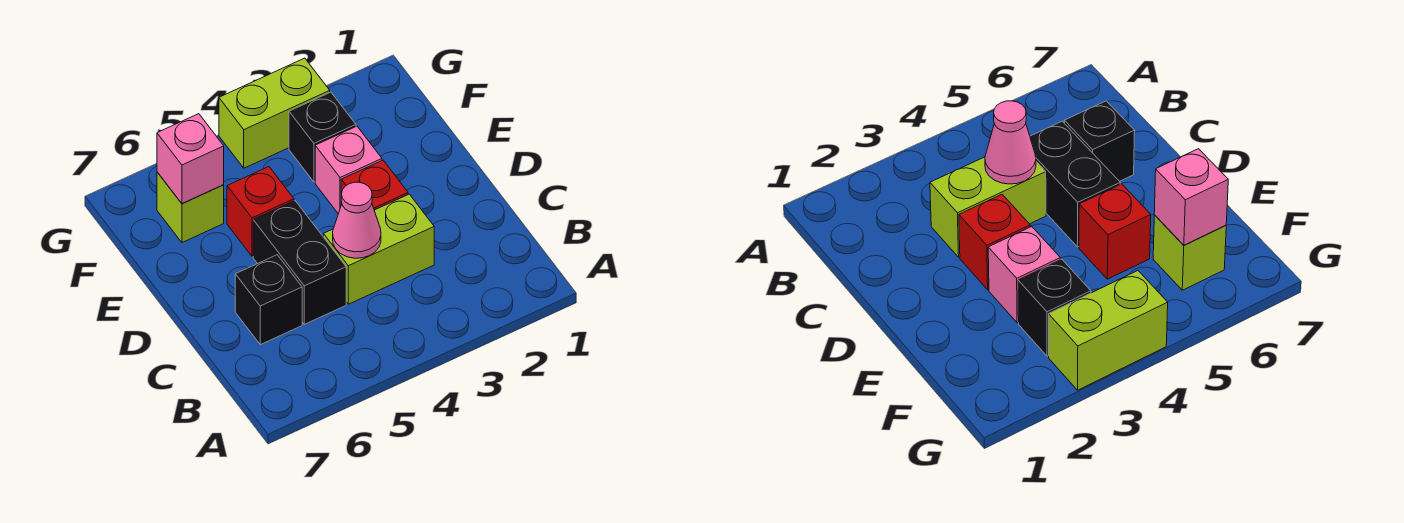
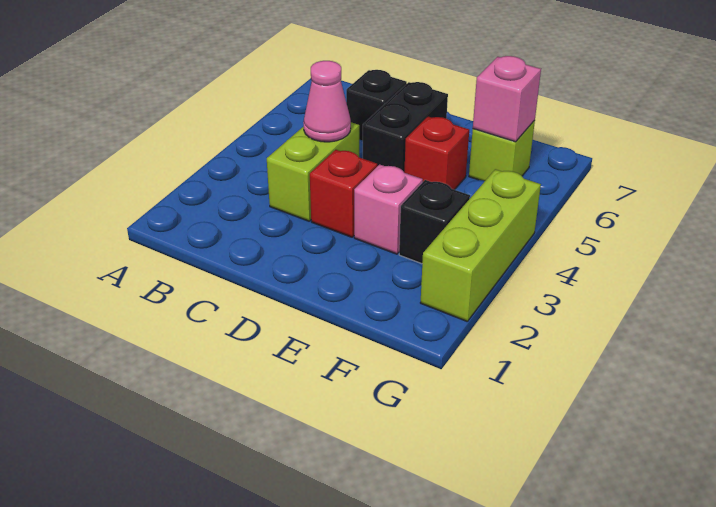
black brick C5:D5 level 1 -> black brick D5:D6 level 1
lime brick G3:G4 level 1 -> lime brick G2:G4 level 1

